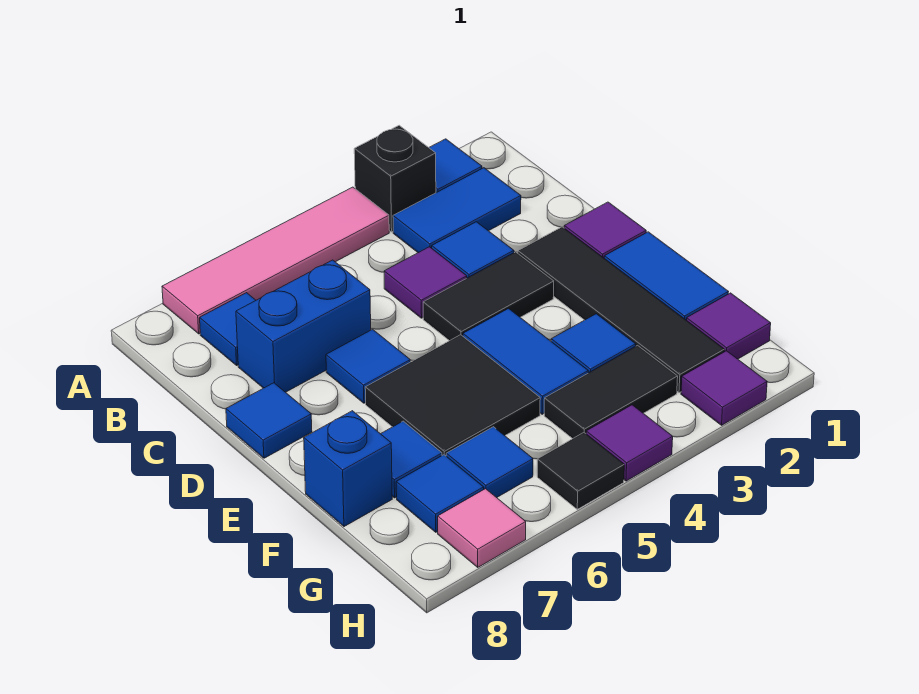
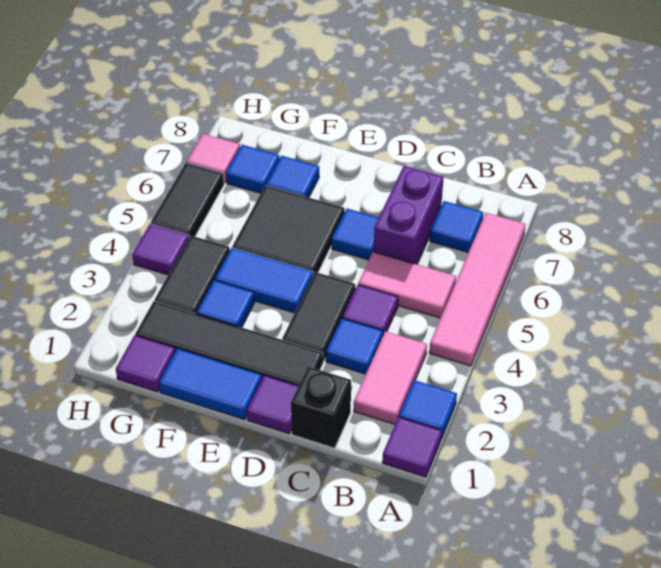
black brick A3 level 1 -> black brick C1 level 1
blue tile B2:B3 level 1 -> pink tile B2:B3 level 1
none -> pink tile B5:C5 level 1
blue brick C6:C7 level 1 -> purple brick C6:C7 level 1
blue tile D8 level 1 -> none
blue brick F8 level 1 -> none
blue tile G6 level 1 -> none
purple tile H2 level 1 -> purple tile A1 level 1
black tile H5 level 1 -> black tile H5:H6 level 1

